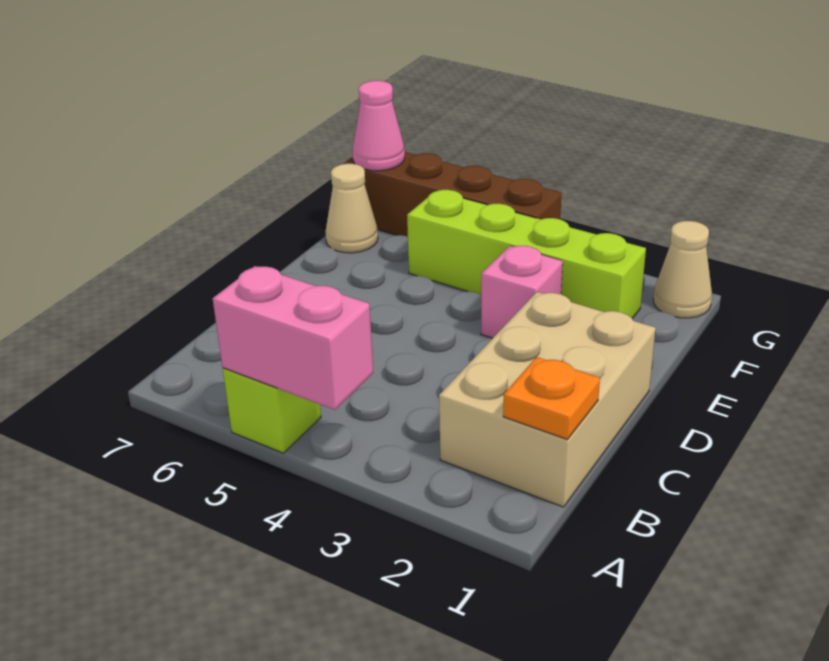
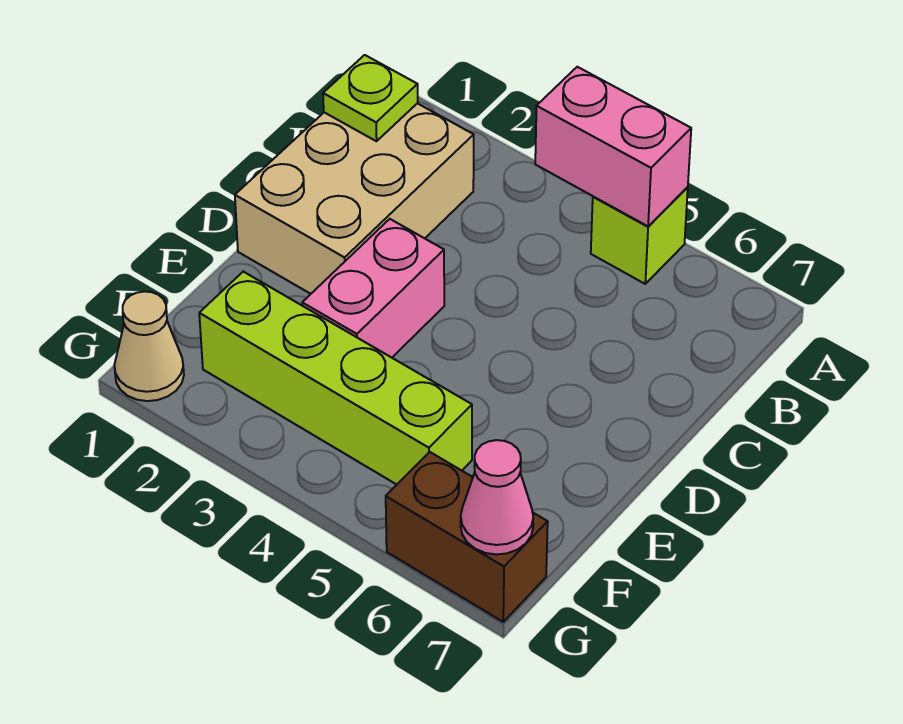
orange plate B1 level 2 -> lime plate B1 level 2
pink brick E3 level 1 -> pink brick D3:E3 level 1
tan cone F7 level 1 -> none
brown brick G4:G7 level 1 -> brown brick G6:G7 level 1

